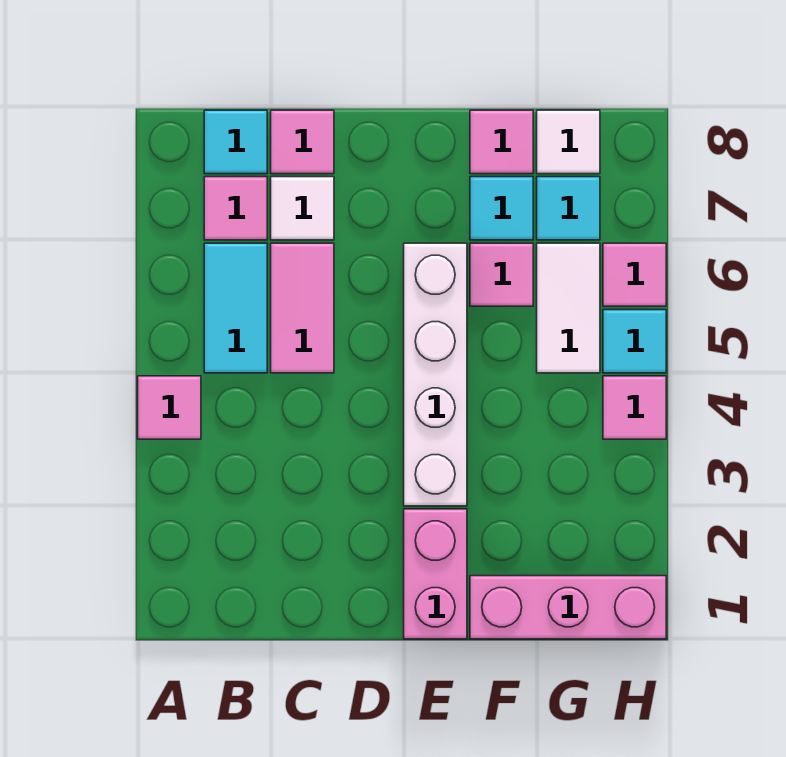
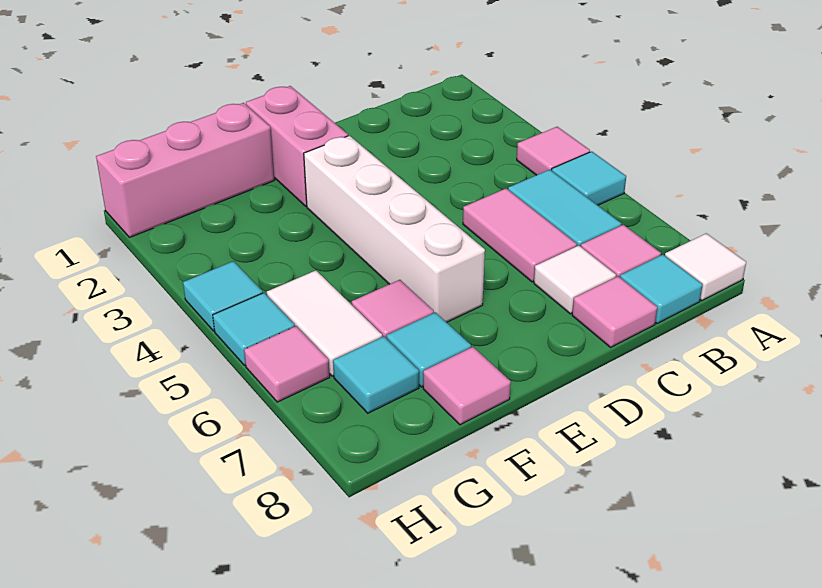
none -> cyan tile A5 level 1
white tile G8 level 1 -> white tile A8 level 1
pink tile H4 level 1 -> cyan tile H4 level 1

